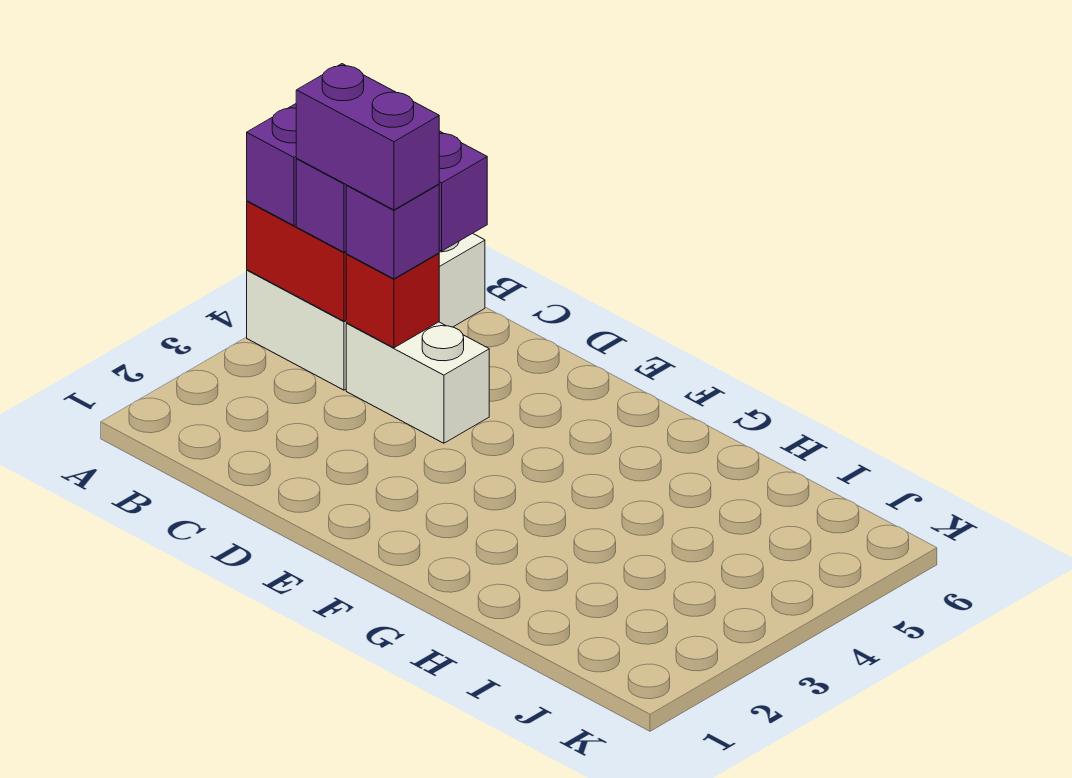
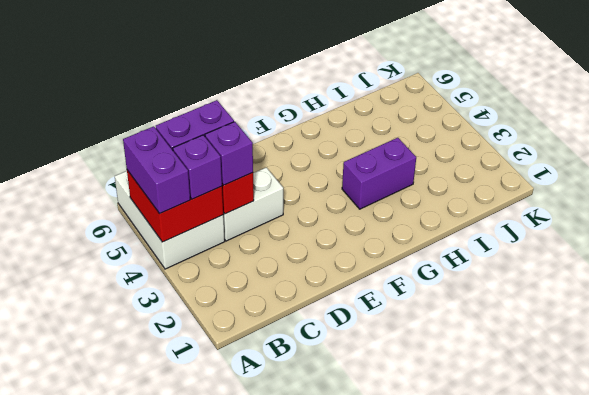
purple brick B4:C4 level 4 -> purple brick G3:H3 level 1

